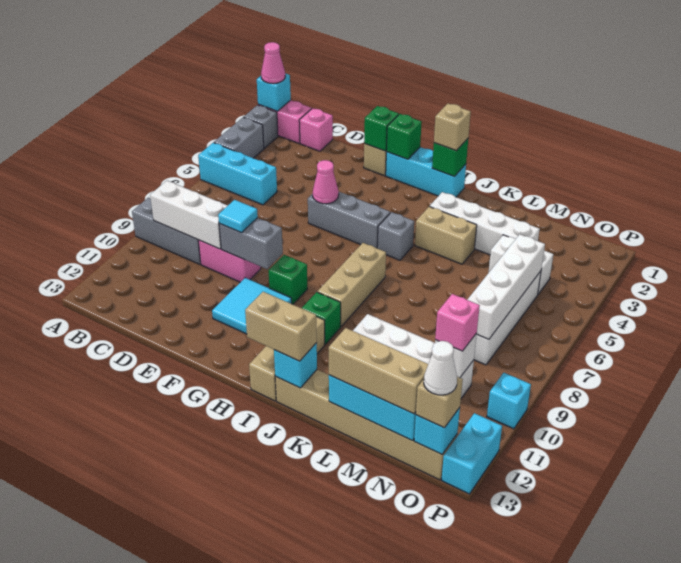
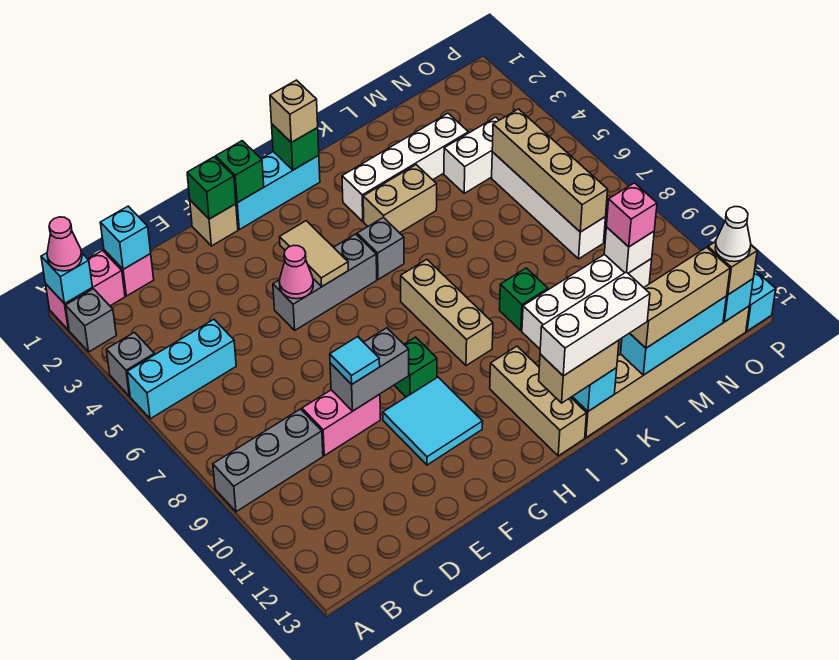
grey brick A3:A4 level 1 -> grey brick A4 level 1
white brick B9:D9 level 2 -> white brick I13:K13 level 4
none -> tan tile G4:G5 level 2
green brick I10 level 1 -> green brick K9 level 1
white brick N5:N8 level 2 -> tan brick N5:N8 level 2
cyan brick P10 level 1 -> cyan brick C1 level 2

